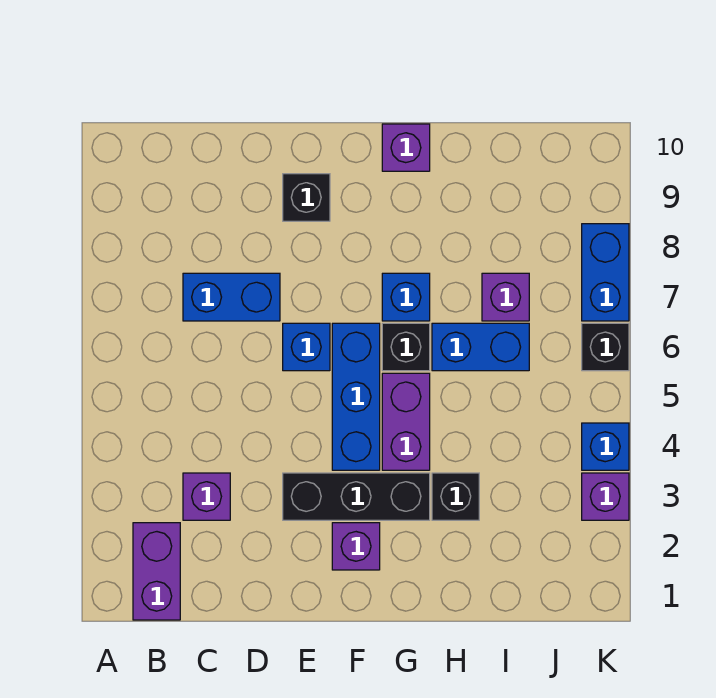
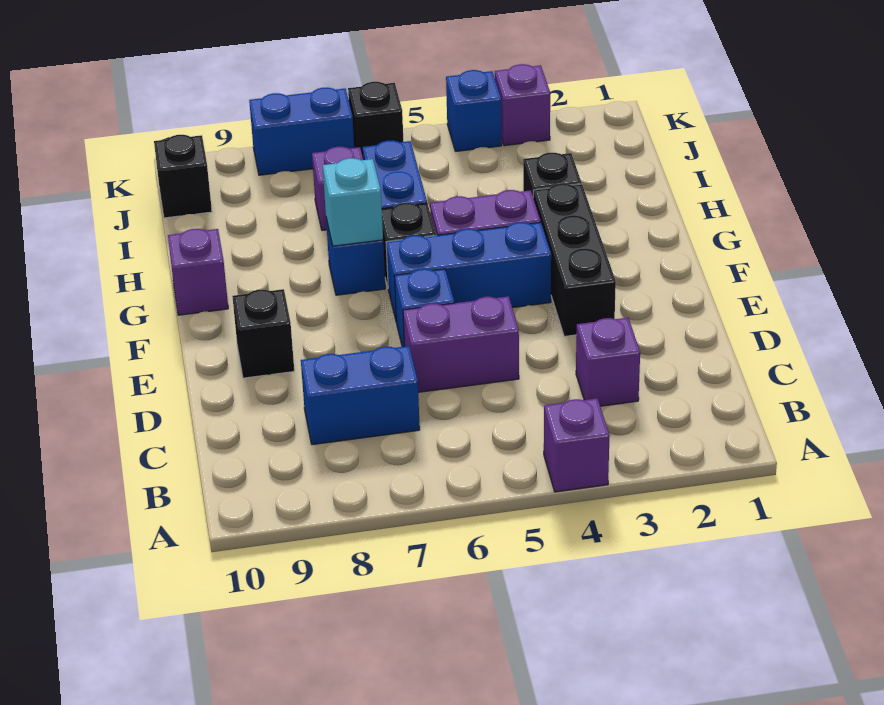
purple brick B1:B2 level 1 -> purple brick D5:D6 level 1
blue brick C7:D7 level 1 -> blue brick C7:C8 level 1
purple brick F2 level 1 -> purple brick A4 level 1
none -> cyan brick G7 level 2
none -> black brick J10 level 1

